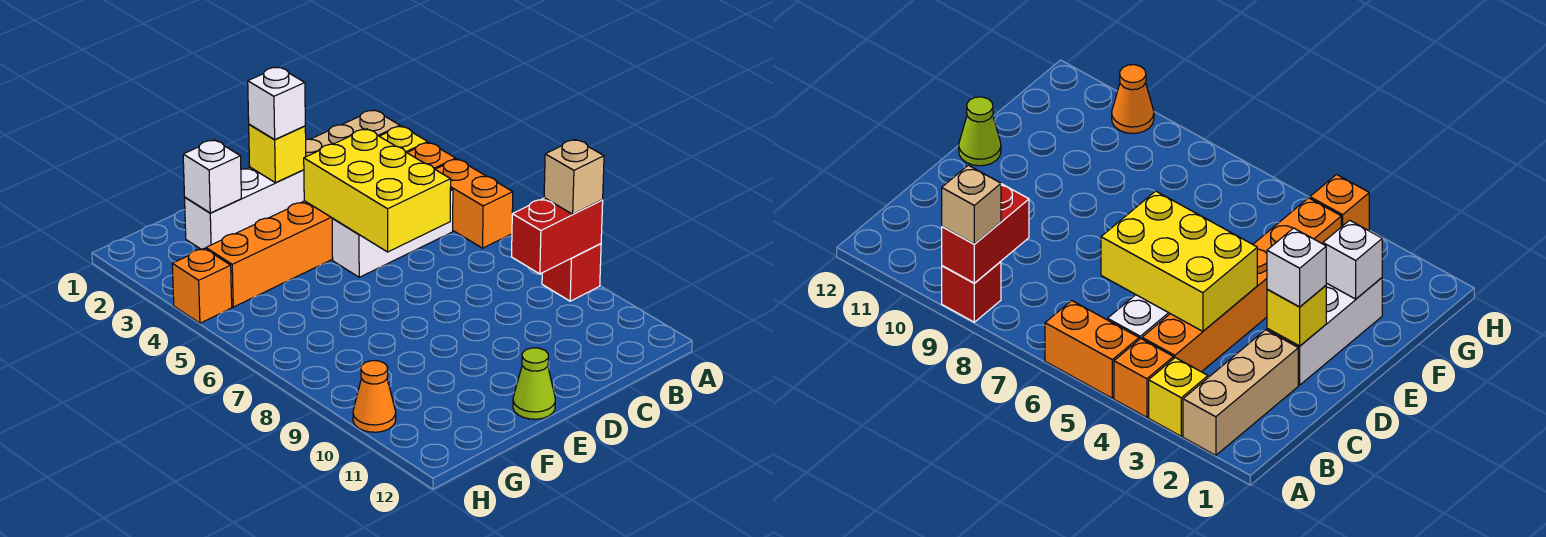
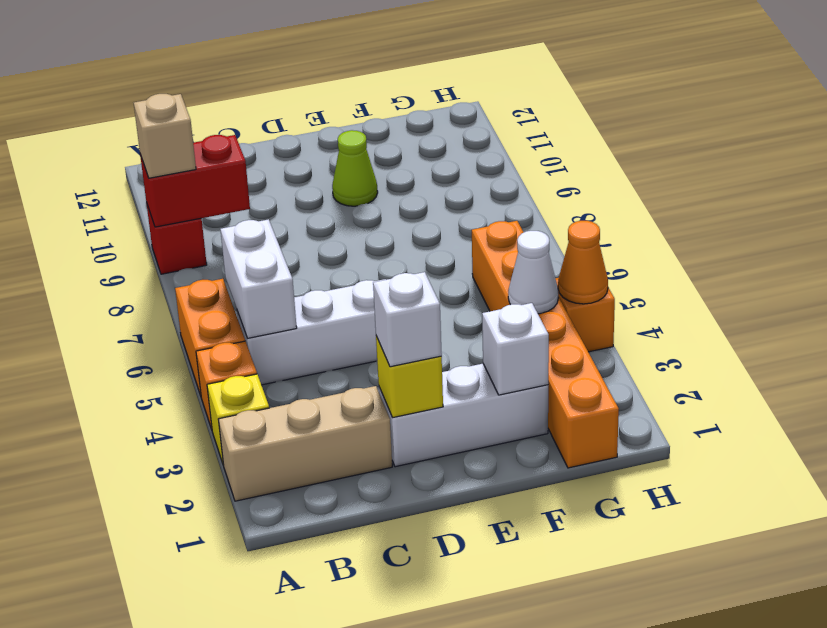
orange brick B4:G4 level 1 -> orange brick G1:G6 level 1
none -> white brick B5:B6 level 2
yellow brick C4:D6 level 2 -> none
lime cone E12 level 1 -> lime cone E10 level 1
none -> white cone G4 level 2
orange cone H10 level 1 -> orange cone H4 level 2

